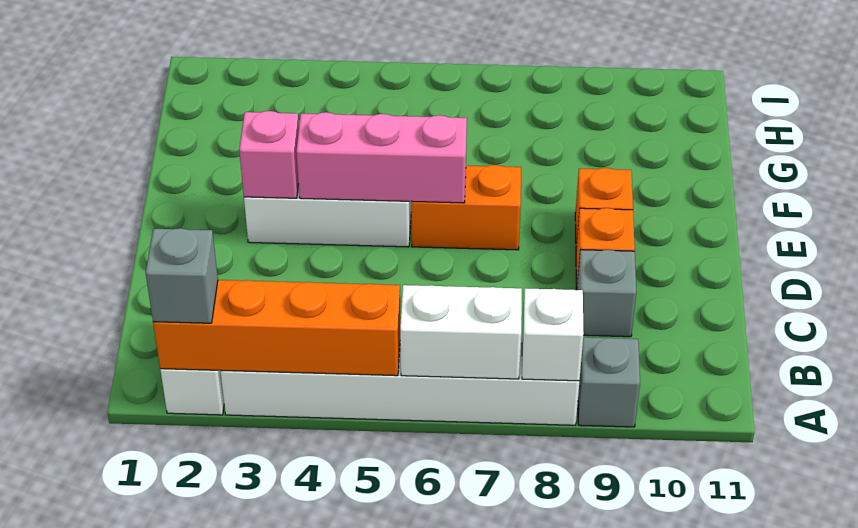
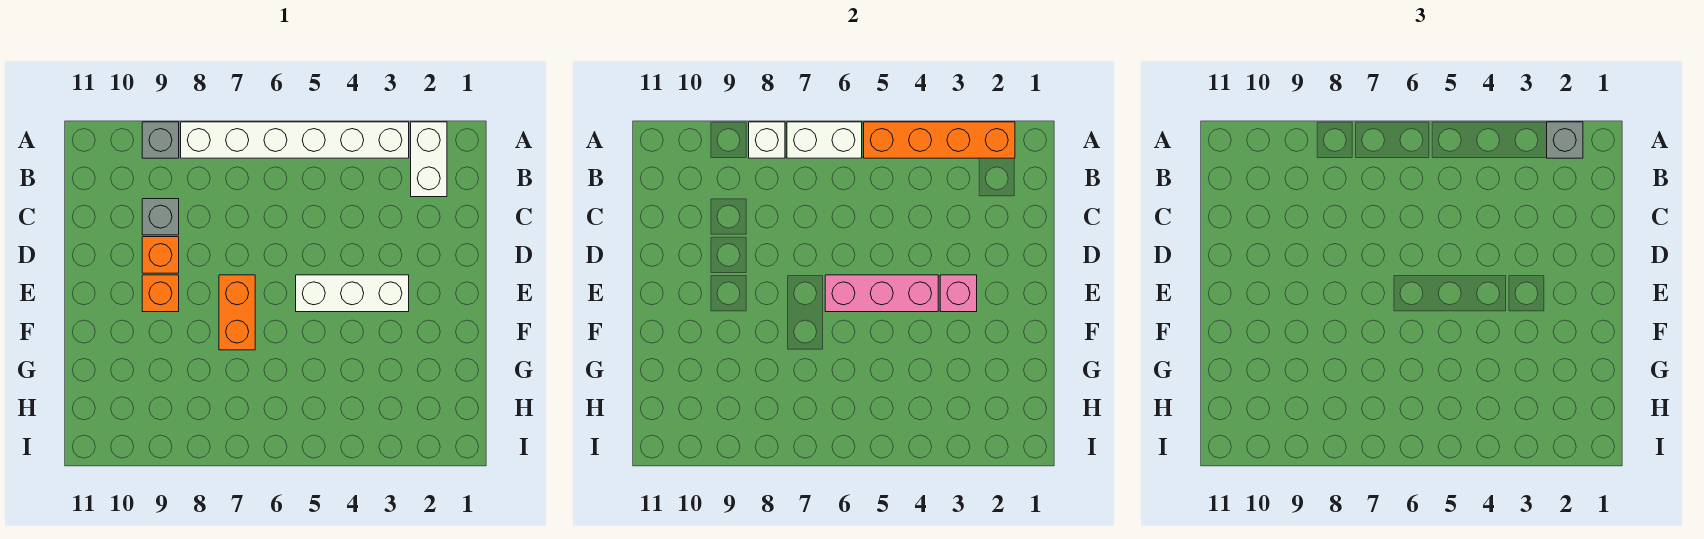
orange brick E6:E7 level 1 -> orange brick E7:F7 level 1

